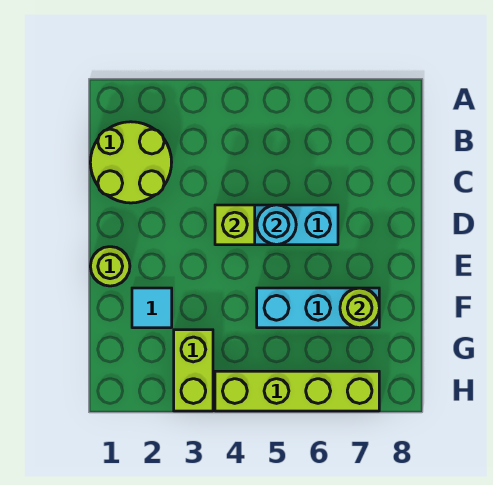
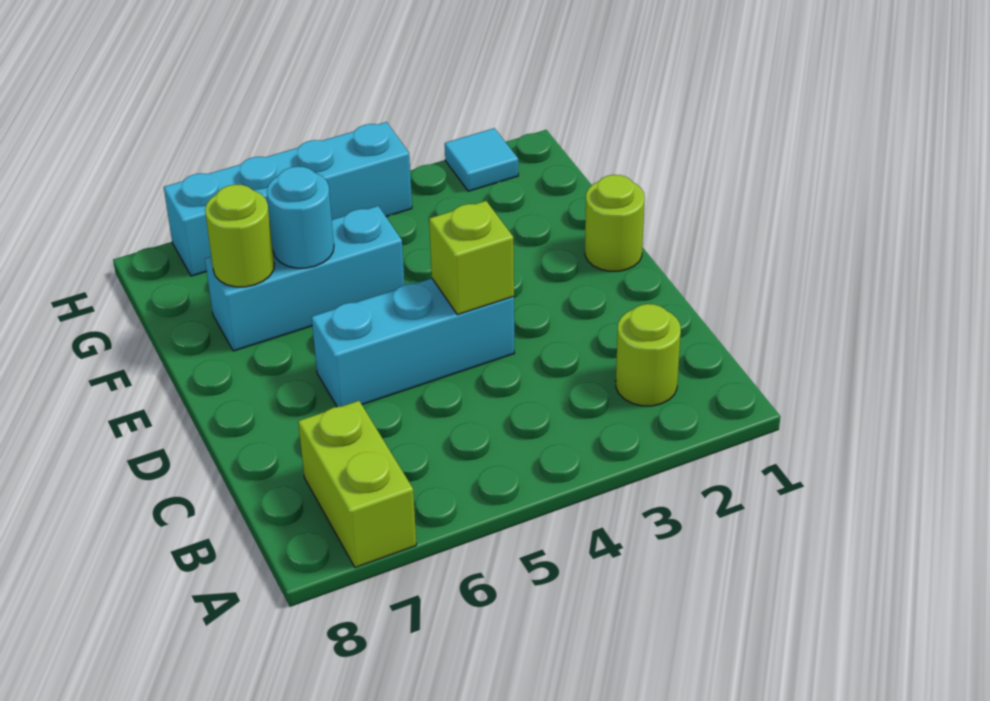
lime round brick B1:C2 level 1 -> lime round brick B2 level 1
cyan round brick D5 level 2 -> cyan round brick F6 level 2
cyan tile F2 level 1 -> cyan tile H2 level 1
lime brick G3:H3 level 1 -> lime brick A7:B7 level 1
lime brick H4:H7 level 1 -> cyan brick H4:H7 level 1

